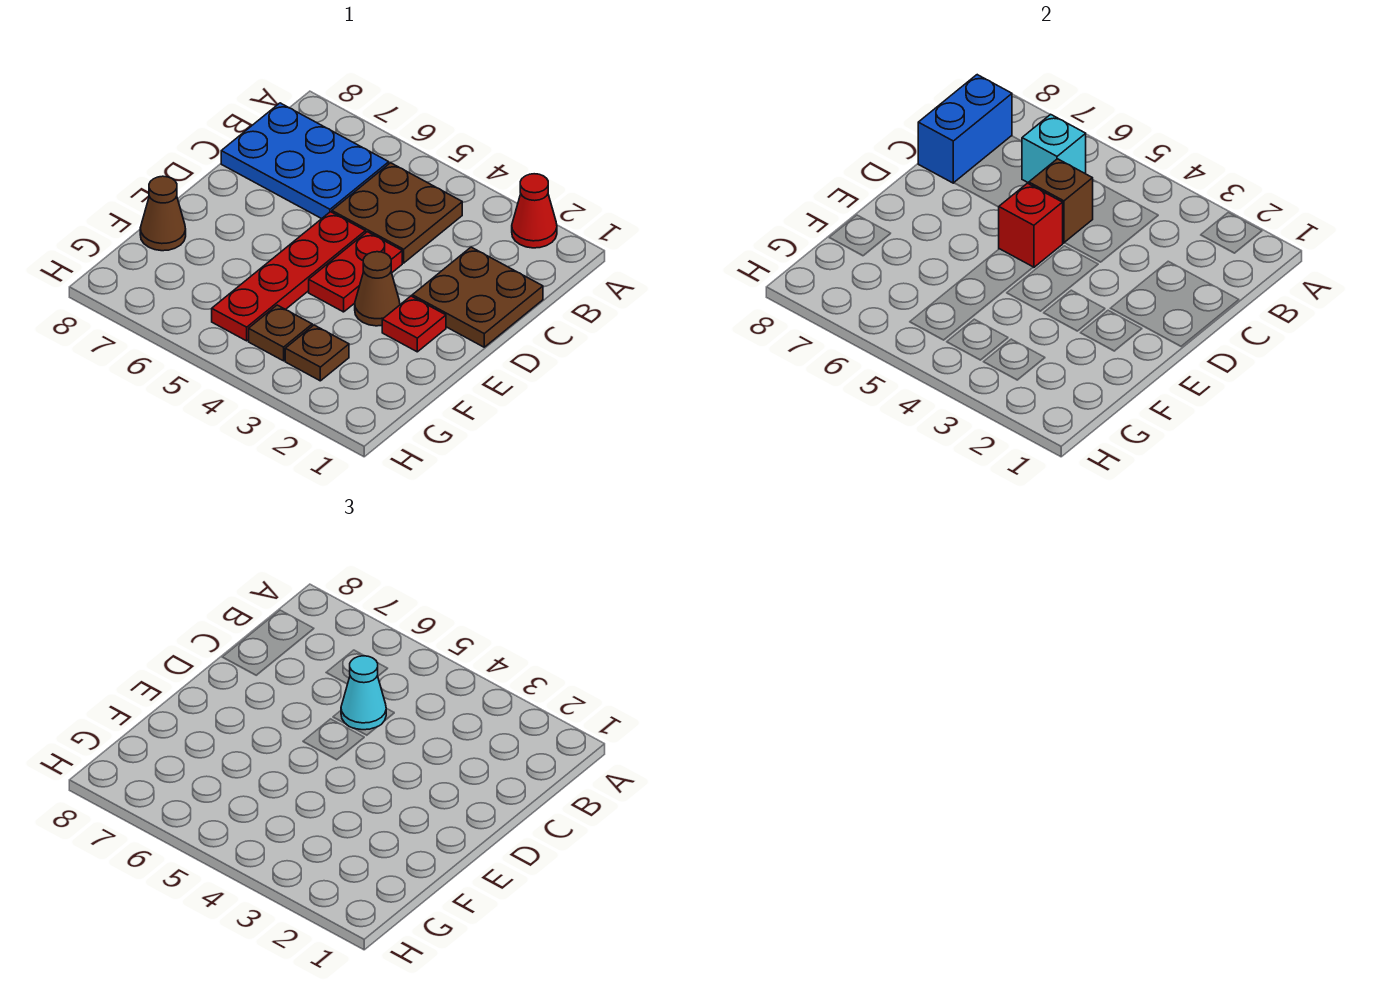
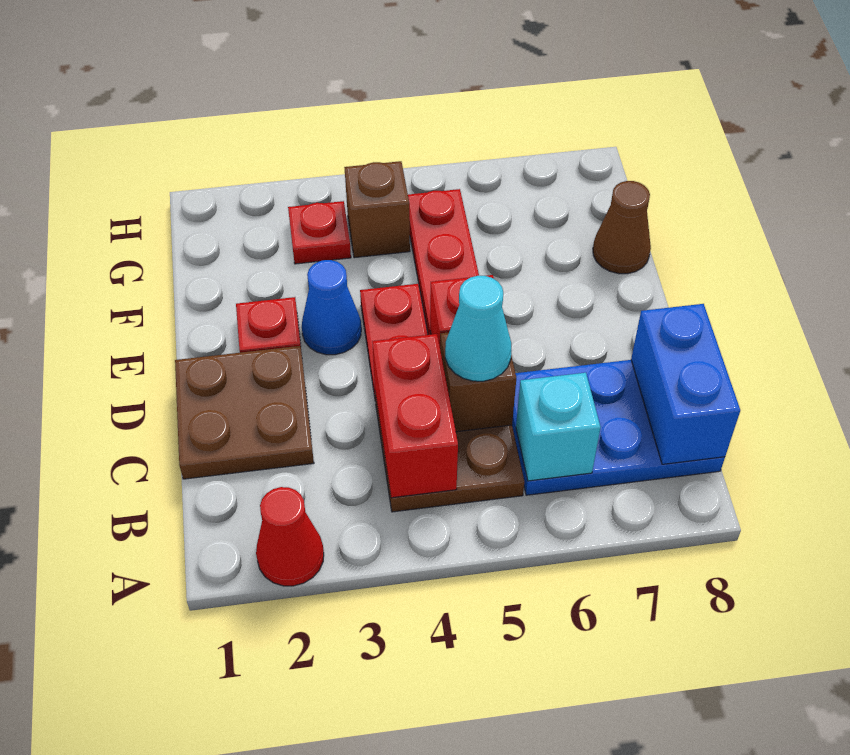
none -> red brick B4:C4 level 2
brown cone E3 level 1 -> blue cone E3 level 1
brown plate G3 level 1 -> red plate G3 level 1
brown plate G4 level 1 -> brown brick G4 level 1

